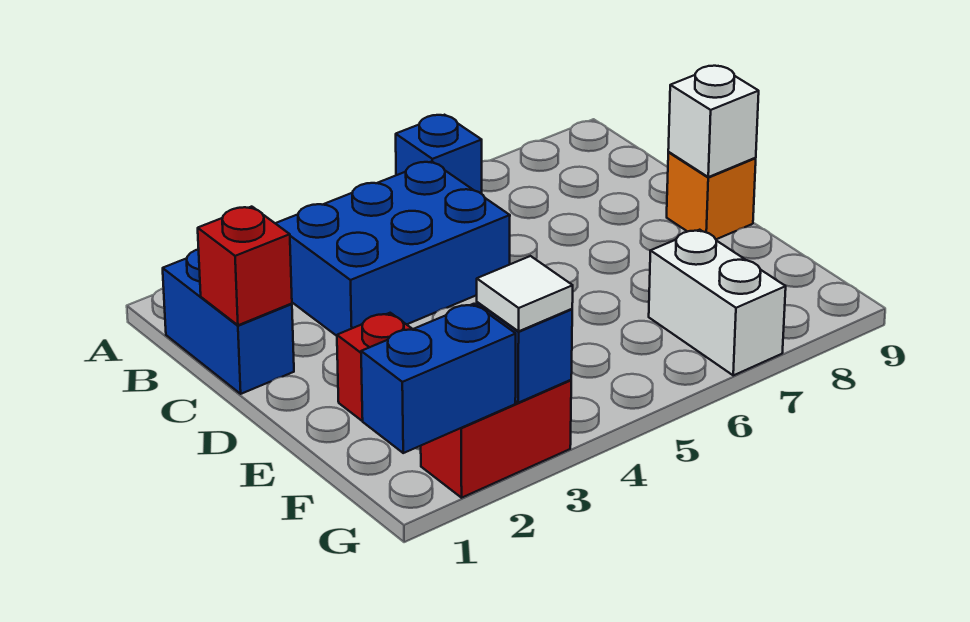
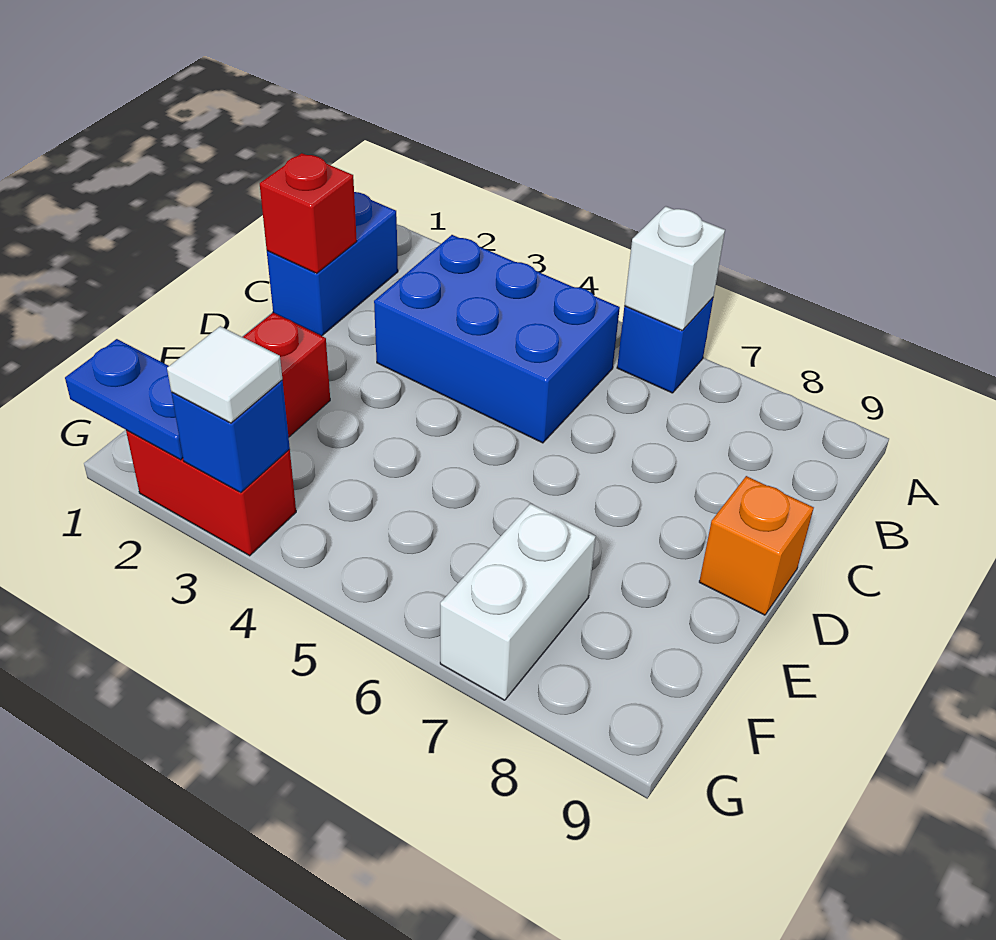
white brick D9 level 2 -> white brick A6 level 2
blue brick G1:G2 level 2 -> blue plate G1:G2 level 2

